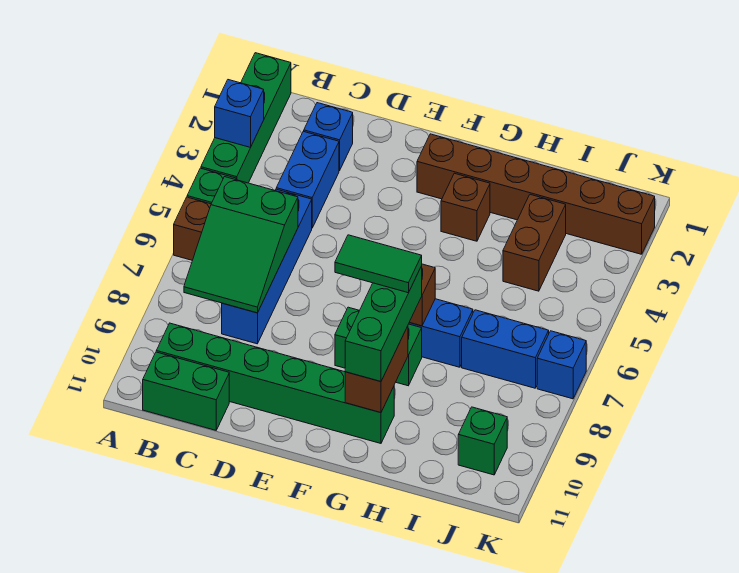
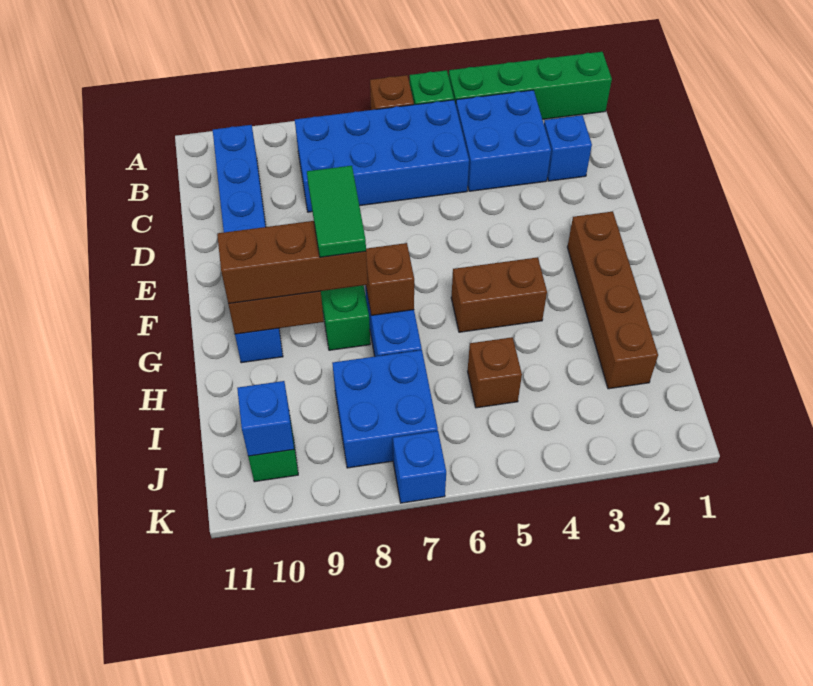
blue brick A3 level 2 -> blue brick J10 level 2
green slope B6:C8 level 2 top 6 -> none
green brick B10:G10 level 1 -> blue brick B10:G10 level 1
green brick B11:C11 level 1 -> none
blue brick C3:C4 level 1 -> blue brick B3:C4 level 1
blue brick C5:C8 level 1 -> blue brick B5:C8 level 1
brown brick F2:K2 level 1 -> brown brick F2:I2 level 1
brown brick G3 level 1 -> brown brick I5 level 1
green brick G8:G10 level 3 -> brown brick G8:G10 level 3
brown brick I3:I4 level 1 -> brown brick G4:G5 level 1
blue brick I7:J7 level 1 -> blue brick I7:J8 level 1

